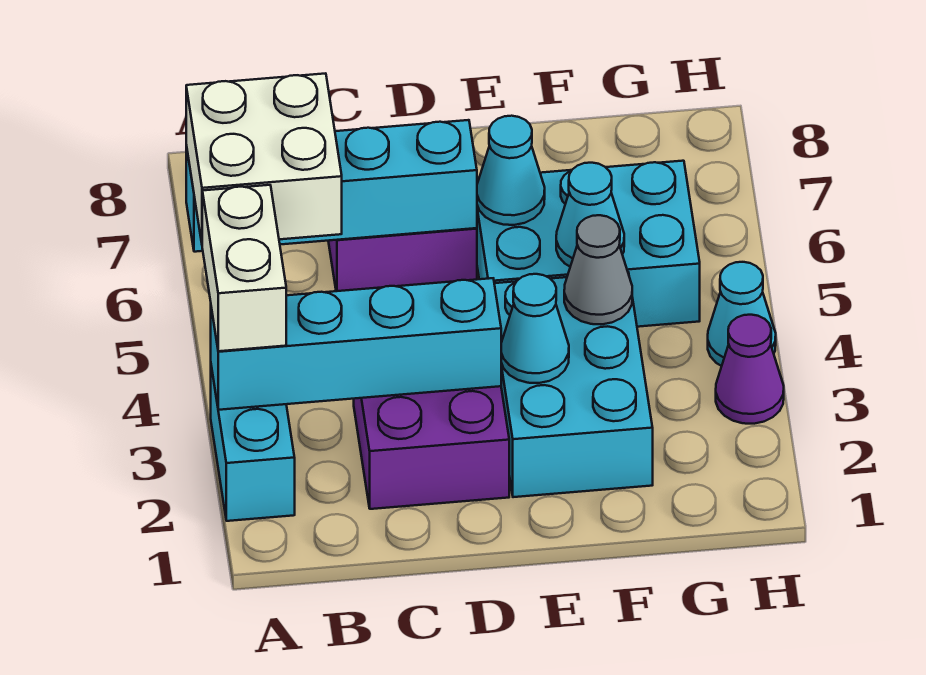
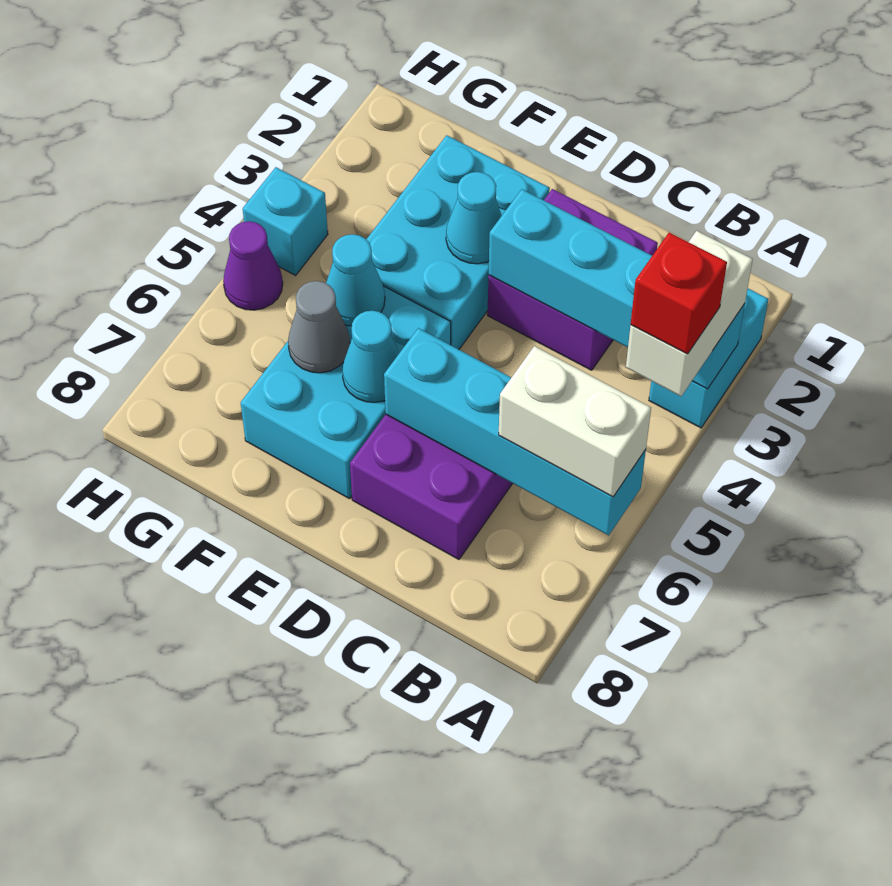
none -> red brick A4 level 4
white brick A5:B6 level 3 -> white brick A6:B6 level 3
cyan brick E5:G6 level 1 -> cyan brick E5:F7 level 1
grey cone F4 level 2 -> grey cone F6 level 2
purple cone H3 level 1 -> purple cone H5 level 1
cyan cone H4 level 1 -> cyan brick H4 level 1

